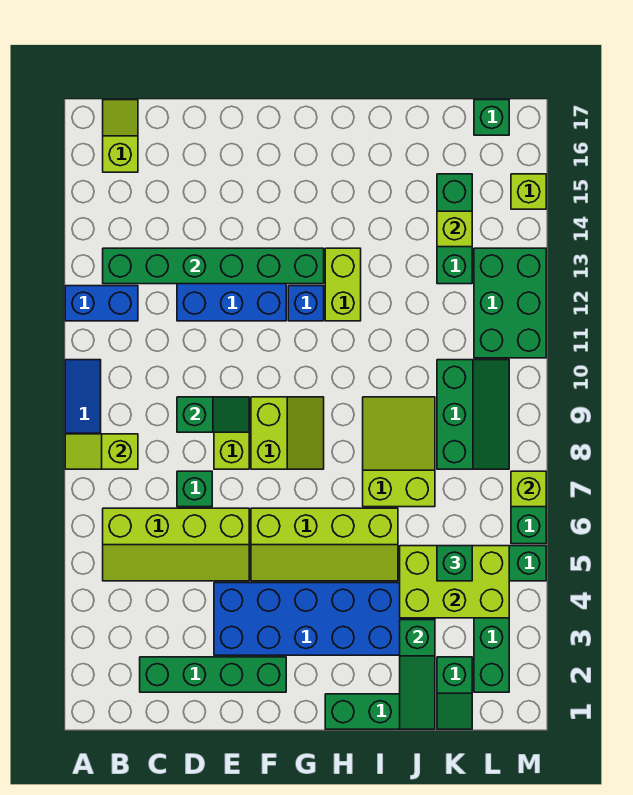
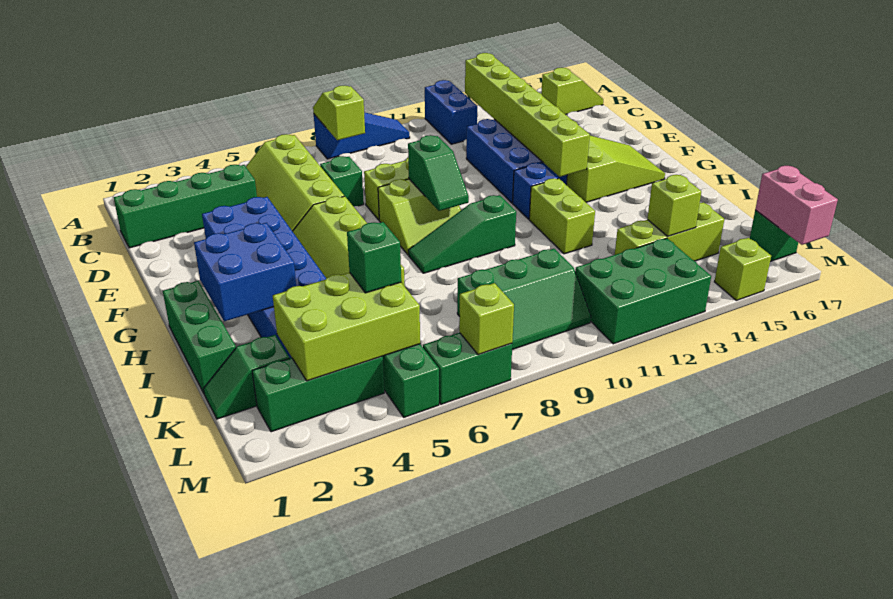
green brick B13:G13 level 2 -> lime brick B13:G13 level 2
green brick C2:F2 level 1 -> green brick C1:C4 level 1
green slope D9:E9 level 2 top D -> green slope F9:G9 level 2 top F
none -> blue brick H2:I3 level 2
lime brick H12:H13 level 1 -> lime brick H12:I12 level 1
lime slope I7:J9 level 1 top 7 -> lime slope F14:G16 level 1 top 14
green slope J1:J3 level 2 top 3 -> green slope H8:H10 level 1 top 10
lime brick J4:L5 level 2 -> lime brick K3:L5 level 2
green brick K13:K15 level 1 -> lime brick K13:K15 level 1
none -> pink brick L17:M17 level 2

